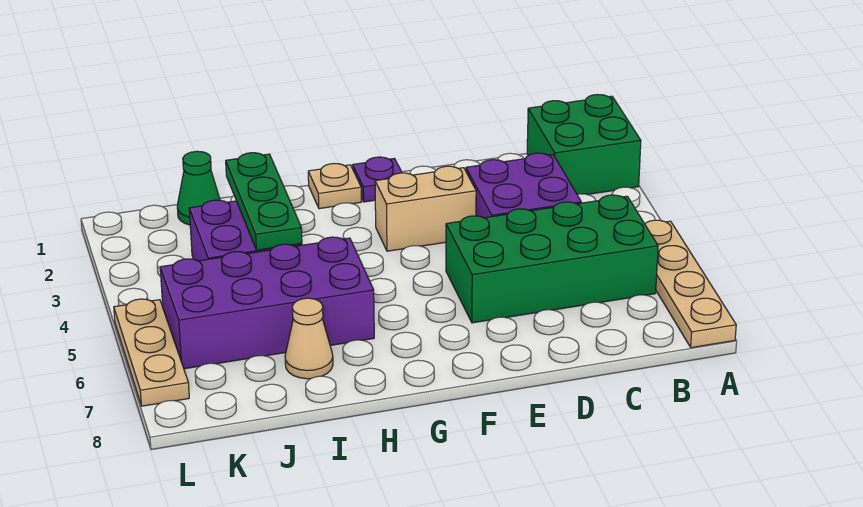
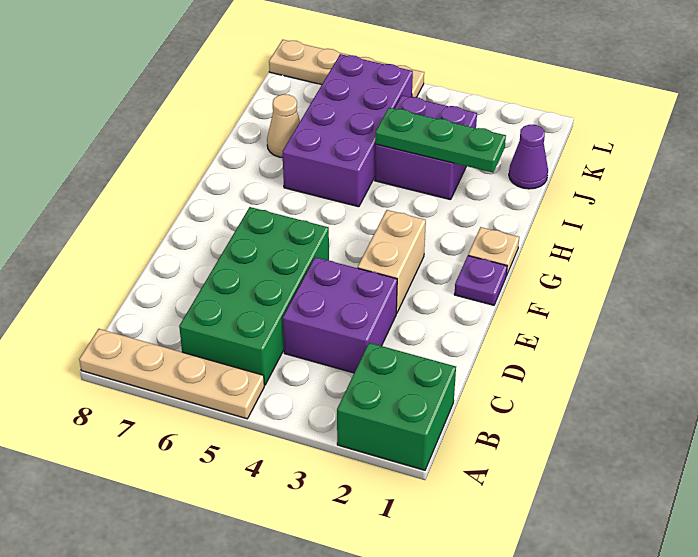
green cone J1 level 1 -> purple cone J1 level 1
tan plate L5:L7 level 1 -> tan plate L5:L8 level 1

